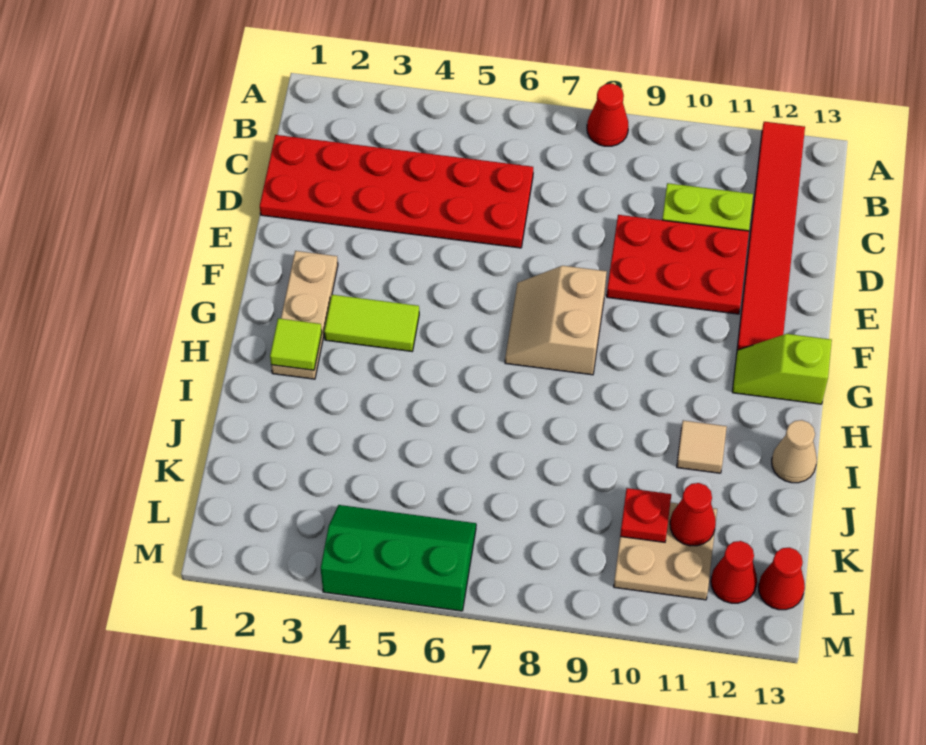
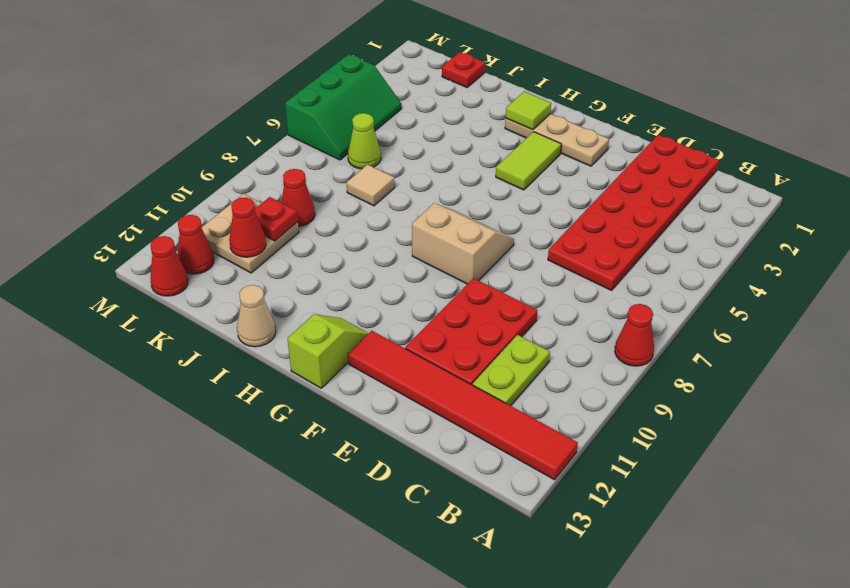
tan tile I11 level 1 -> tan tile J7 level 1
none -> red plate K1 level 1
none -> lime cone K6 level 1
none -> red cone K9 level 1

